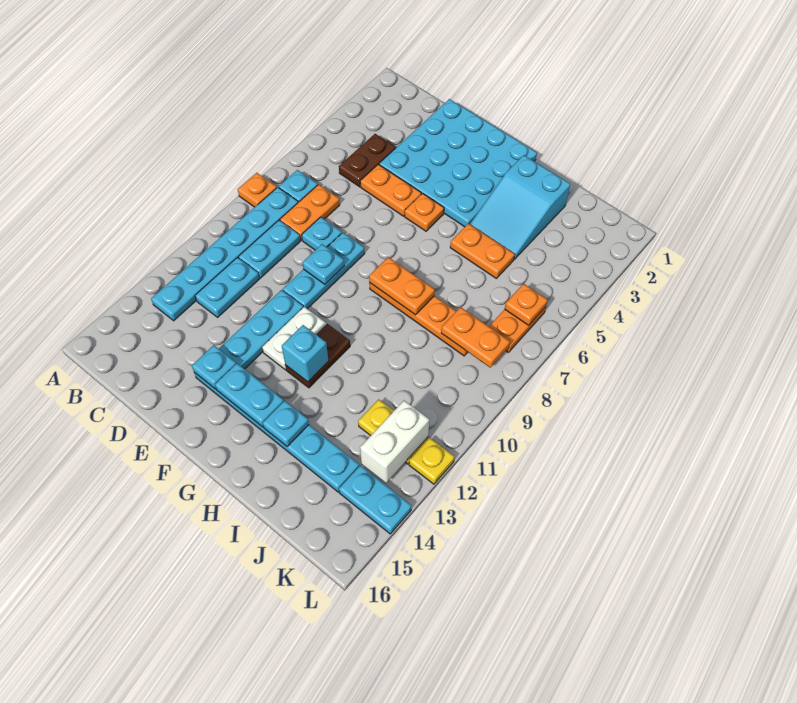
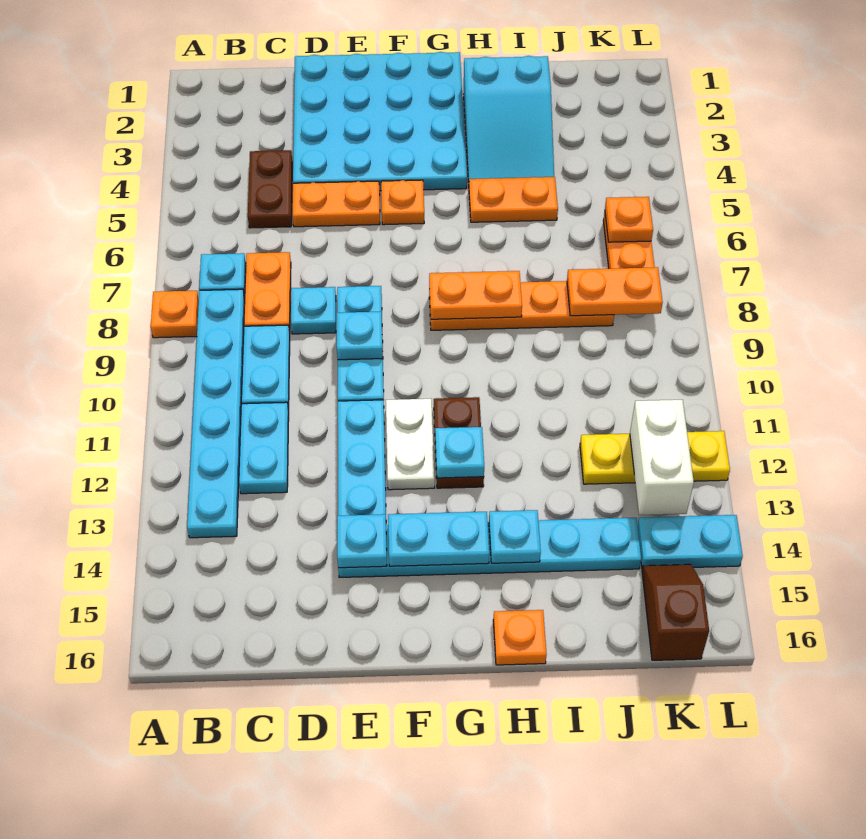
cyan brick G12 level 2 -> cyan plate G12 level 2
none -> orange plate H16 level 1
none -> brown slope K15:K16 level 1 top 16

